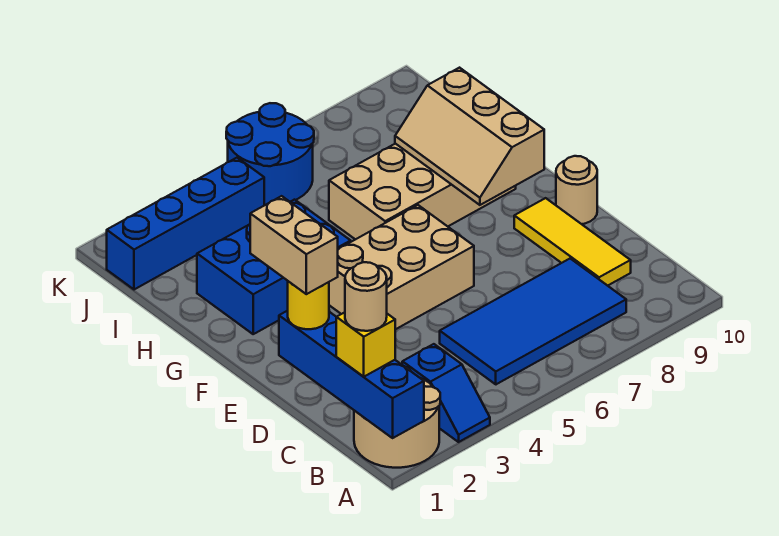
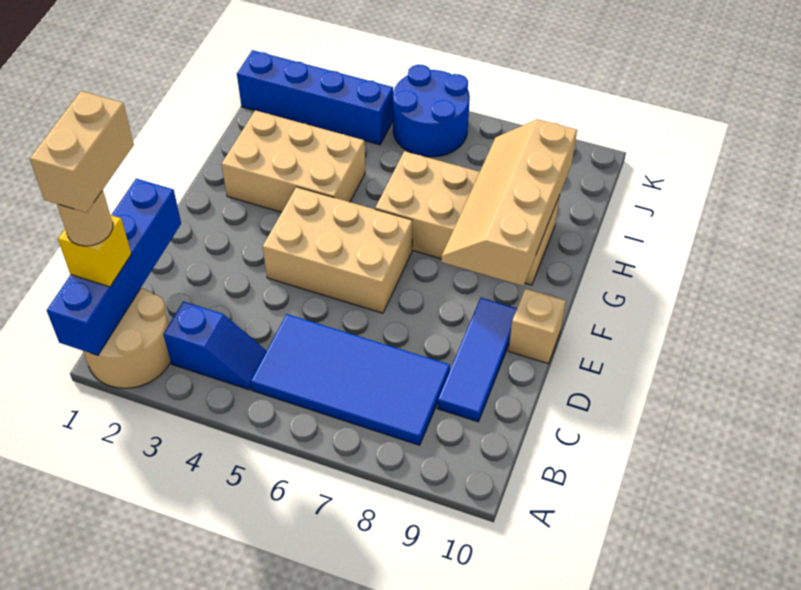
blue slope A3:B3 level 1 top B -> blue slope B3:B4 level 1 top 3
yellow tile C9:E9 level 1 -> blue tile C9:E9 level 1
yellow round brick D1 level 3 -> none
tan brick D1:E1 level 4 -> tan brick B1:C1 level 5
tan round brick E10 level 1 -> tan brick E10 level 1
tan slope F8:H9 level 2 top 9 -> tan slope F8:I9 level 2 top 9
blue brick G2:H4 level 1 -> tan brick G2:H4 level 1

